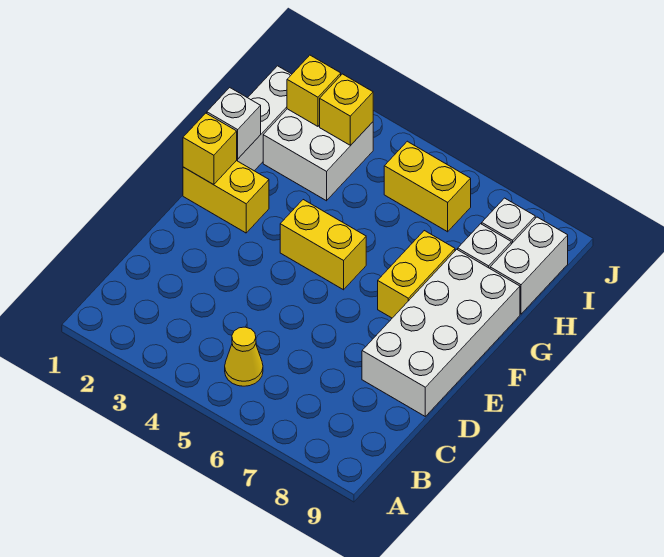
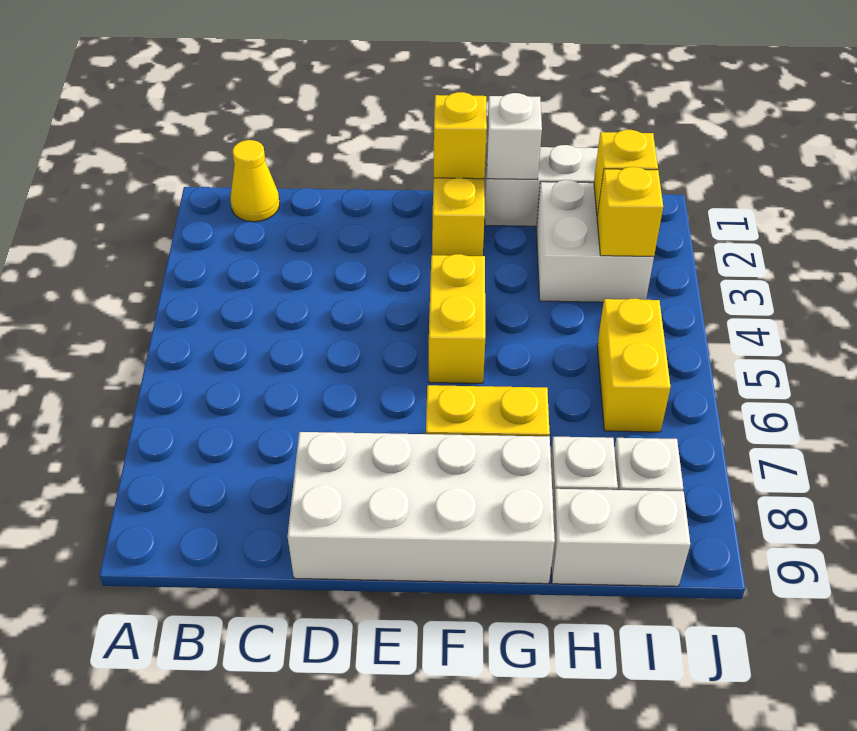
yellow cone B5 level 1 -> yellow cone B1 level 1

